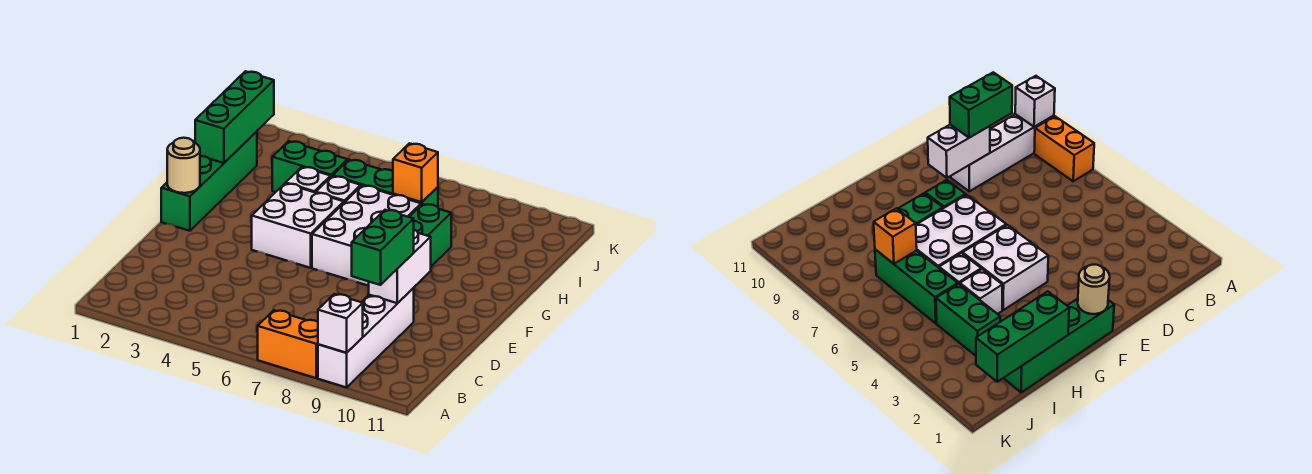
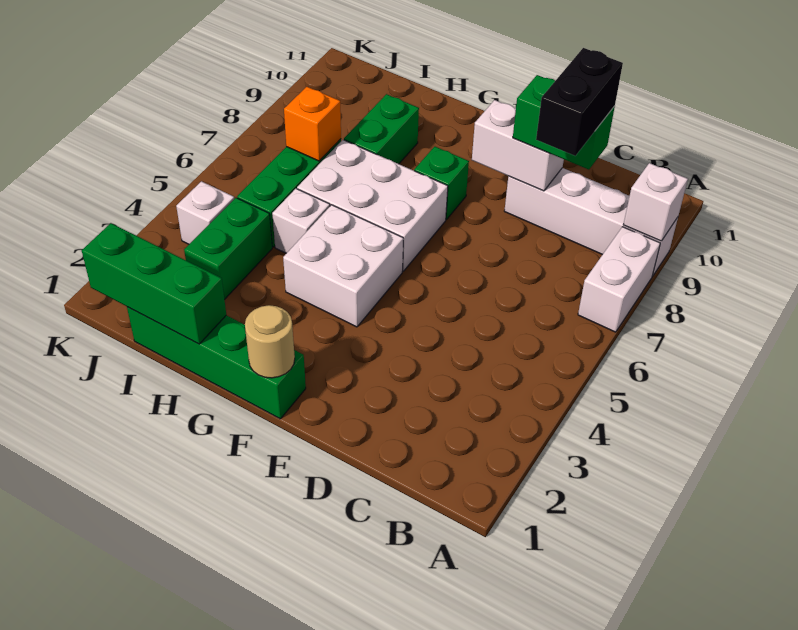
orange brick A7:A8 level 1 -> white brick A7:A8 level 1
none -> black brick C8:C9 level 4
green brick G8:H8 level 1 -> green brick H8:H9 level 1
white brick H4 level 1 -> white brick J4 level 1

